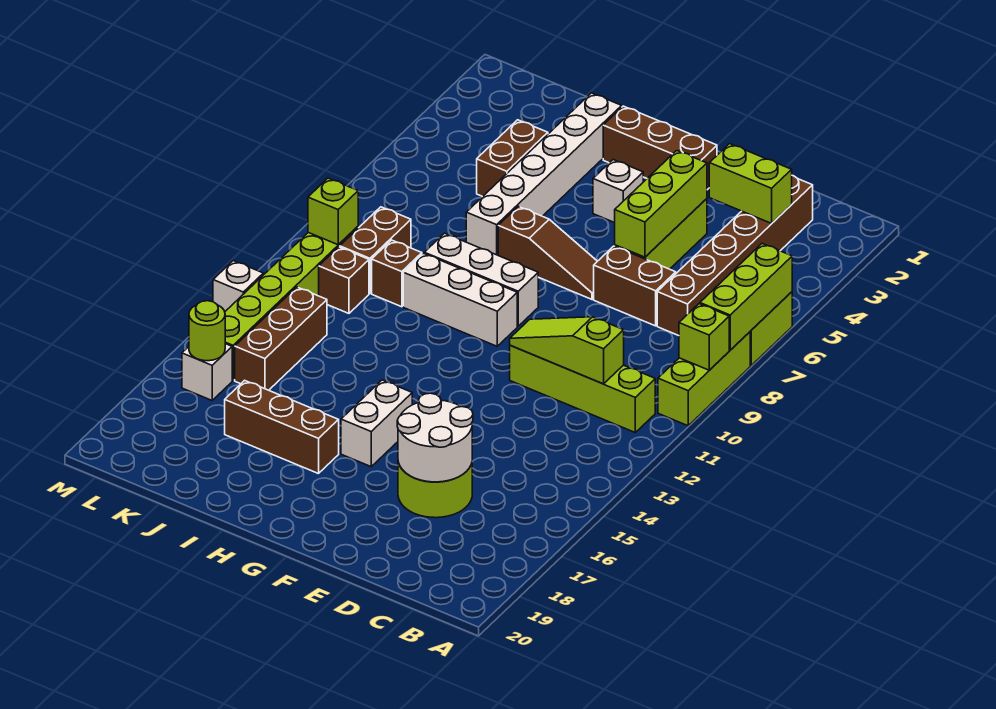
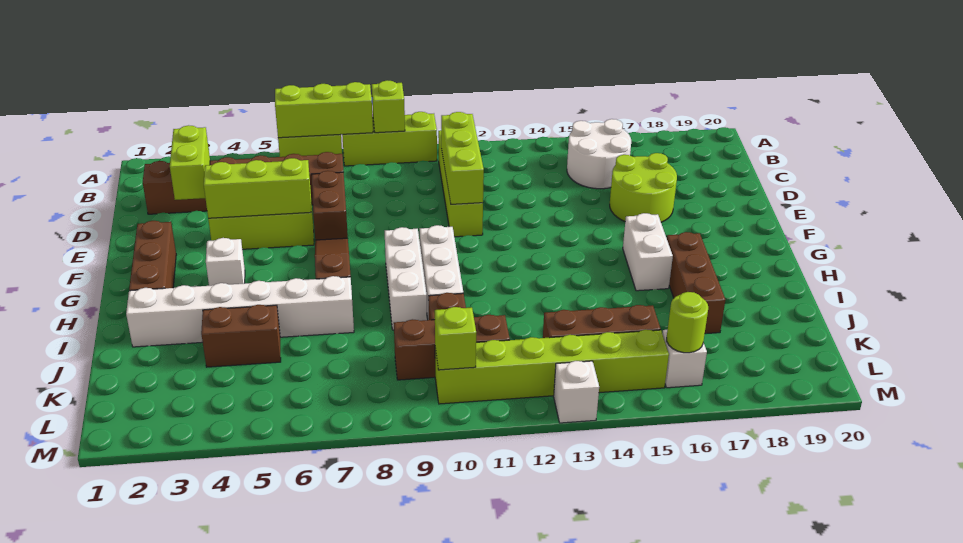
lime slope C11:E11 level 2 top C -> lime brick C11:E11 level 2
white round brick D16:E17 level 2 -> white round brick B15:C16 level 1
white brick G15:G16 level 1 -> white brick G16:H16 level 1

